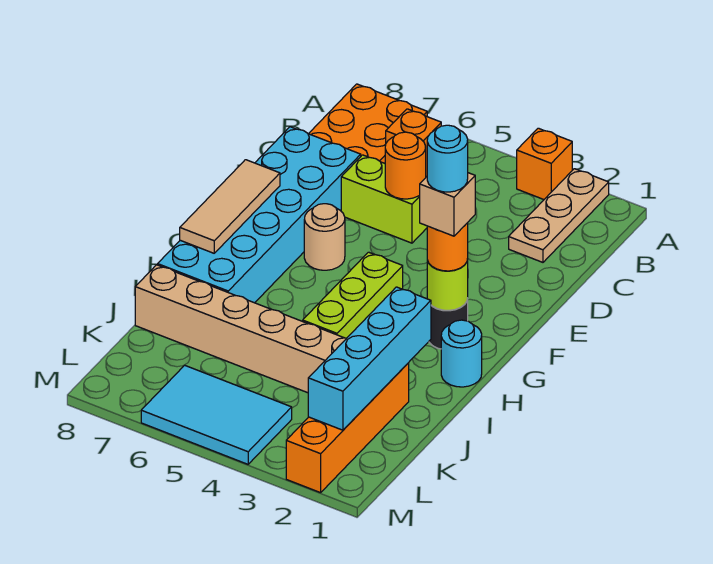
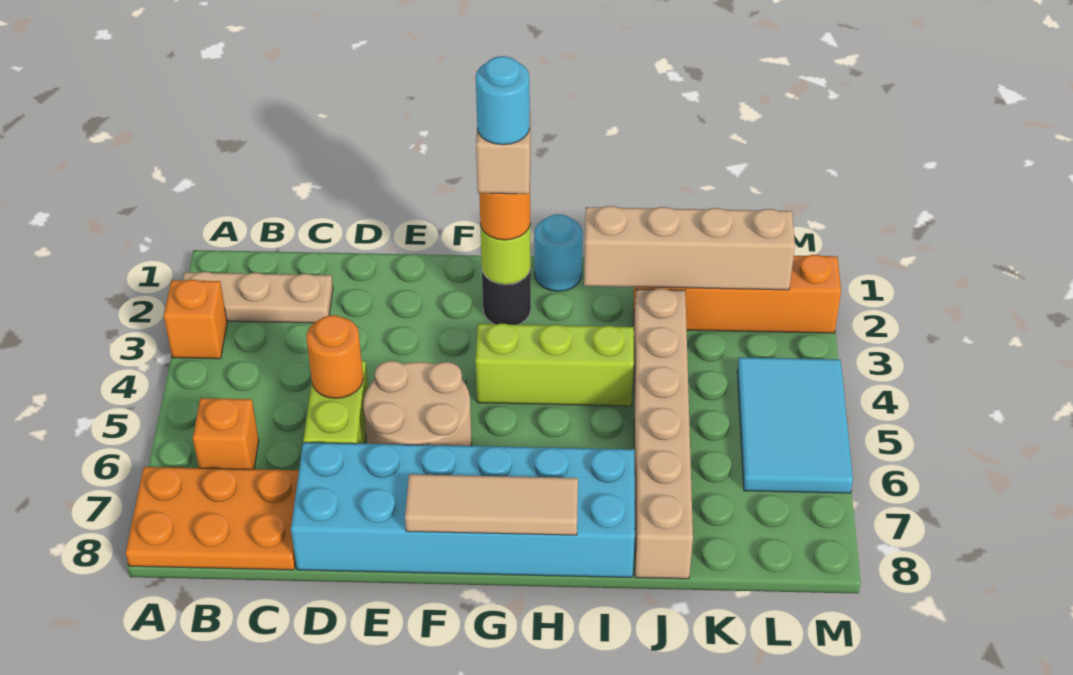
tan round brick F6 level 1 -> tan round brick E5:F6 level 1
cyan brick I2:L2 level 2 -> tan brick I2:L2 level 2

